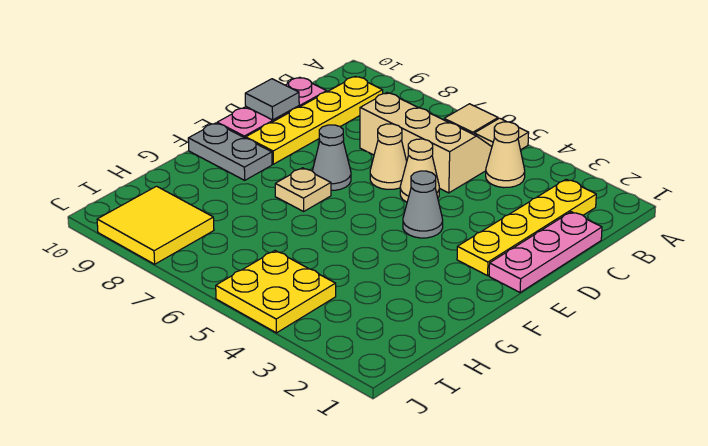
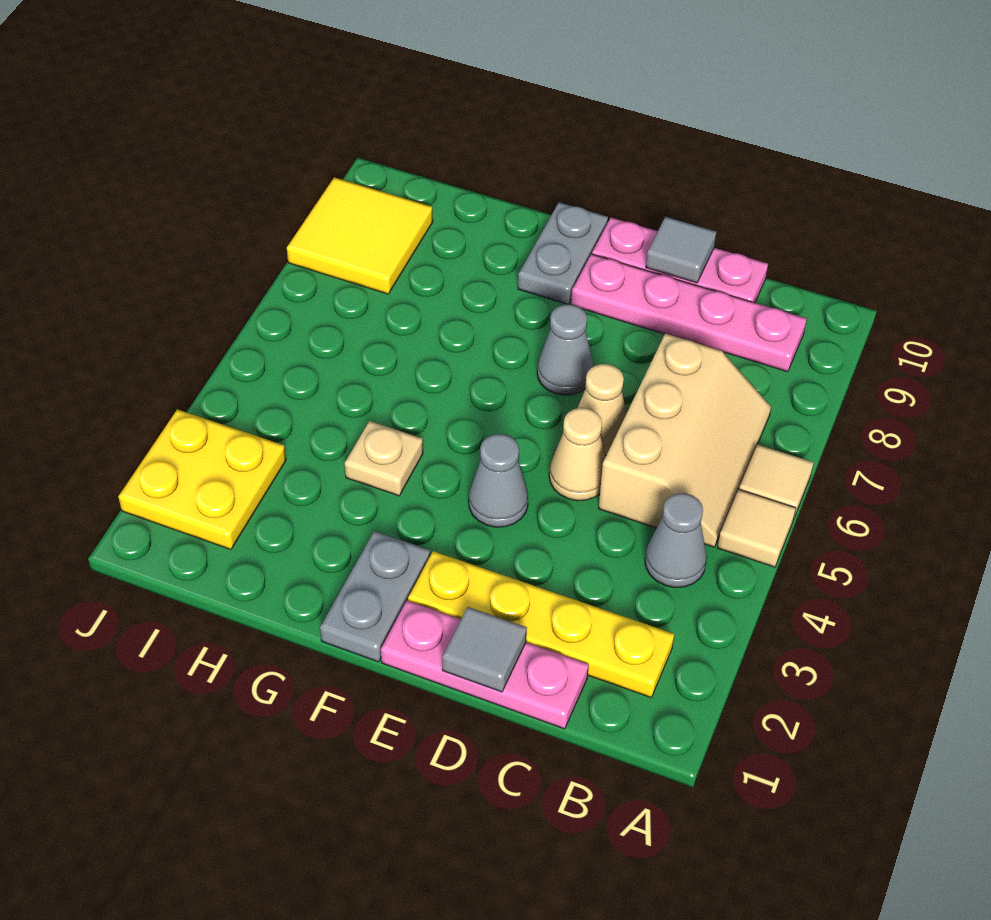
tan cone B4 level 1 -> grey cone B4 level 1
yellow plate B9:E9 level 1 -> pink plate B9:E9 level 1
none -> grey tile D1 level 2
none -> grey plate F1:F2 level 1
tan plate F7 level 1 -> tan plate G4 level 1
yellow plate I4:J5 level 1 -> yellow plate I2:J3 level 1

